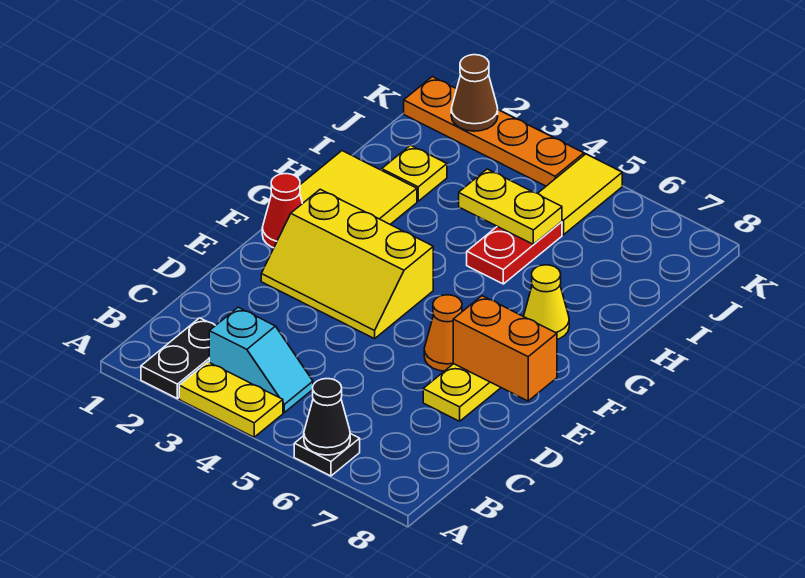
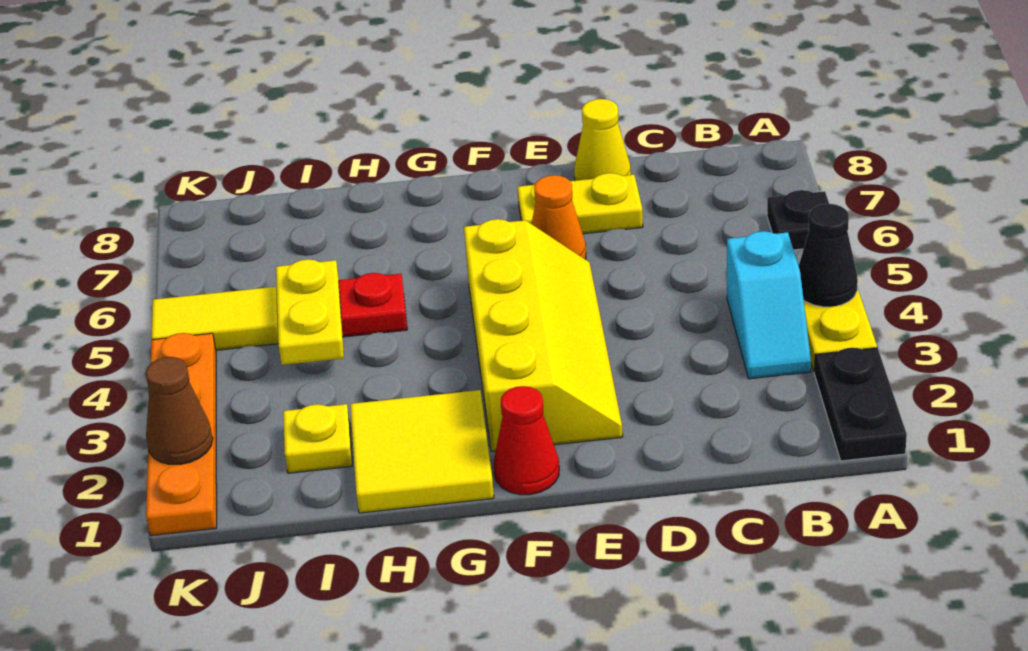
black plate A2:B2 level 1 -> black plate A1:A2 level 1
black cone A6 level 2 -> black cone A4 level 2
cyan slope B3:B4 level 1 top 3 -> cyan slope B3:B4 level 1 top 4
yellow slope E2:F4 level 1 top F -> yellow slope E2:F5 level 1 top F
orange brick E7:E8 level 2 -> none
yellow cone G7 level 1 -> yellow cone D8 level 1

